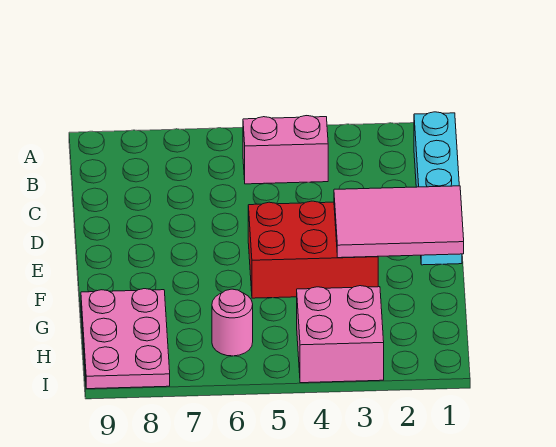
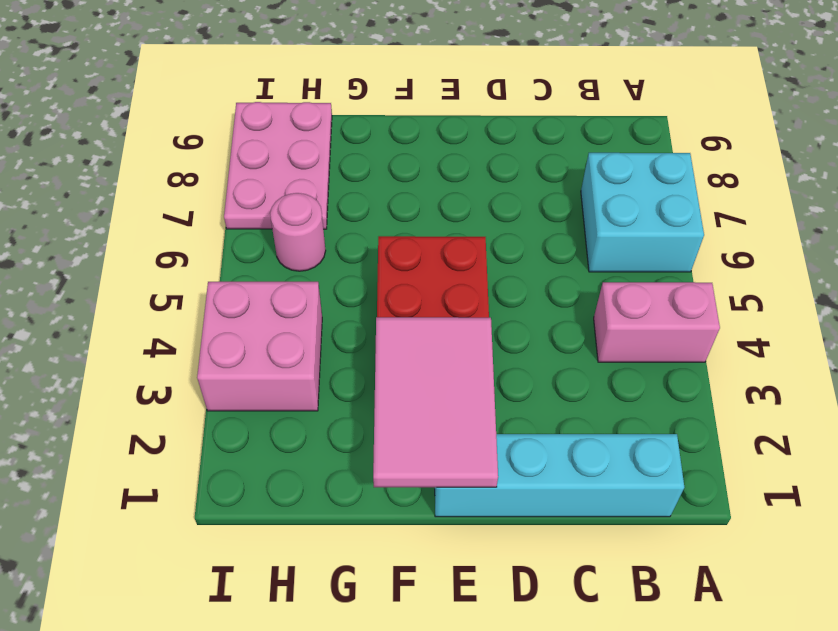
none -> cyan brick A6:B7 level 1
pink brick B4:B5 level 1 -> pink brick A4:B4 level 1
pink plate G8:I9 level 1 -> pink plate H7:I9 level 1

